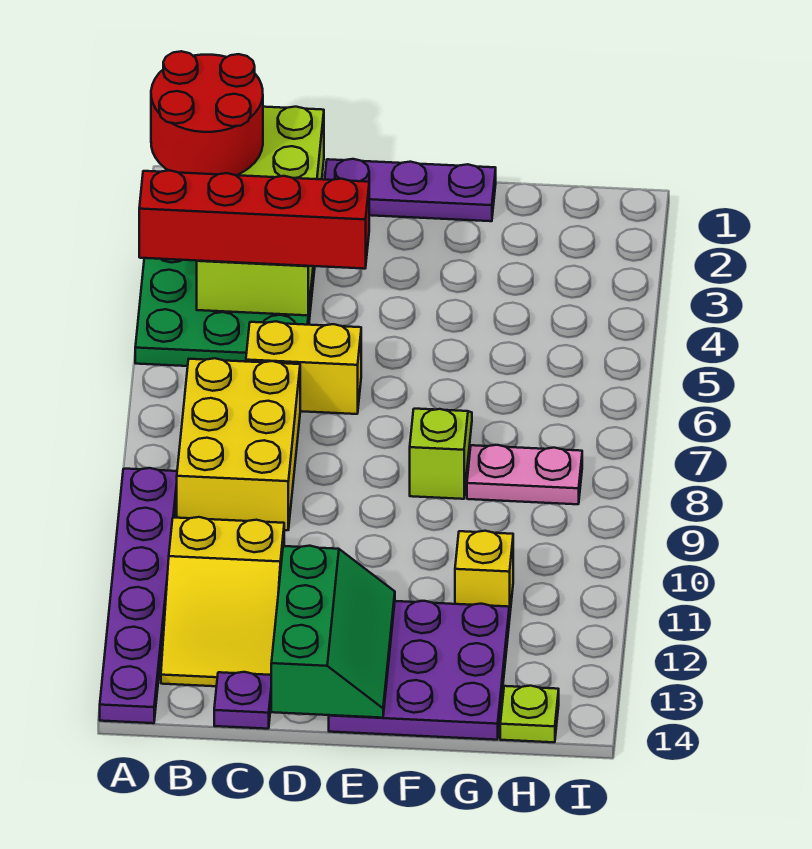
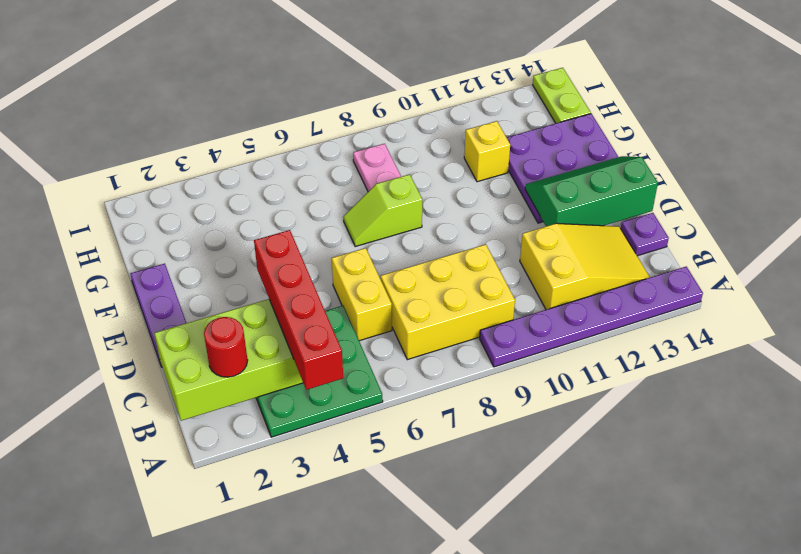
red round brick A1:B2 level 3 -> red round brick B2 level 3
lime plate H14 level 1 -> lime plate H14:I14 level 1

